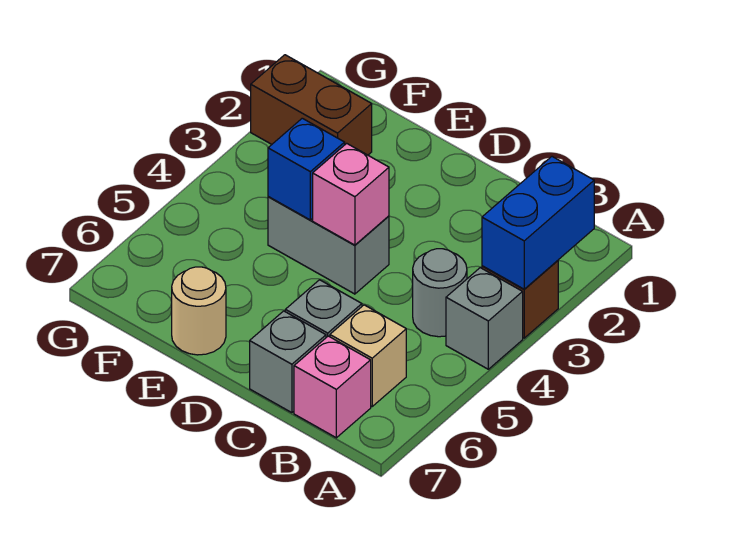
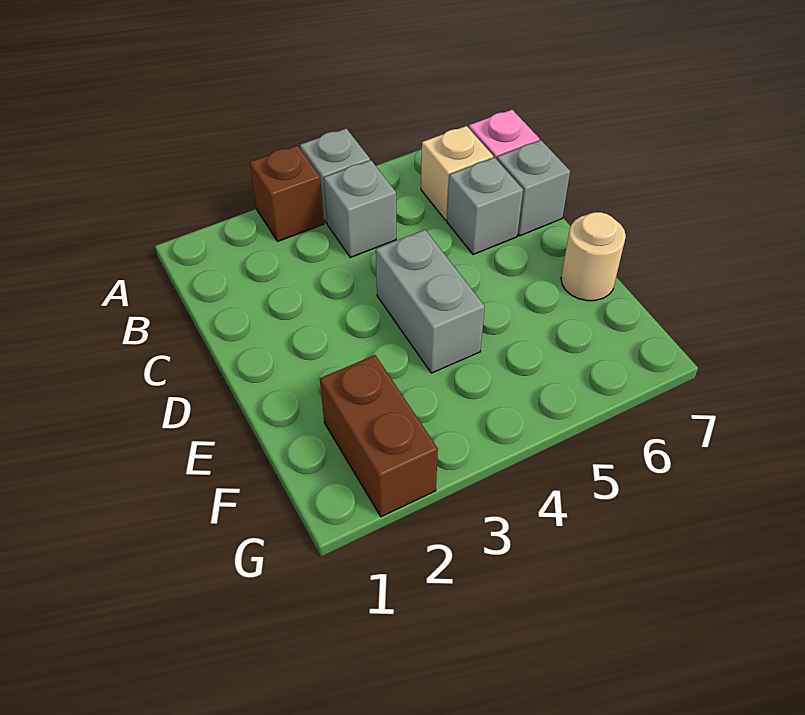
blue brick A2:A3 level 2 -> none
grey round brick B4 level 1 -> grey brick B4 level 1
pink brick D4 level 2 -> none
blue brick E4 level 2 -> none

